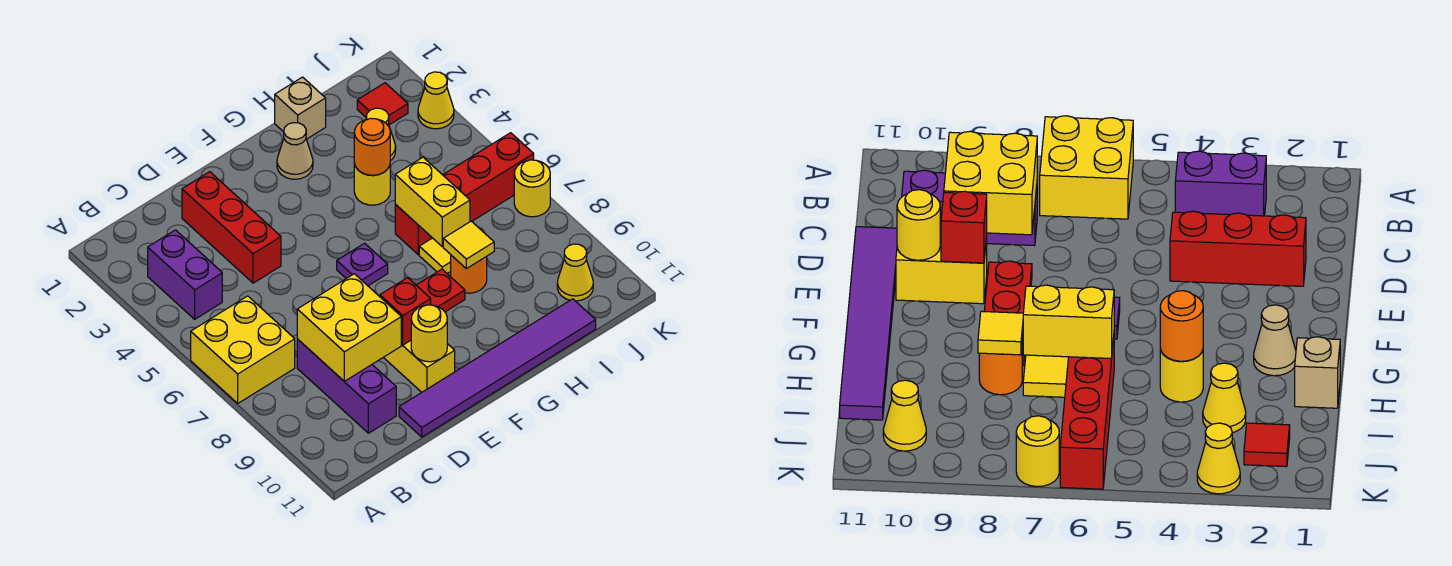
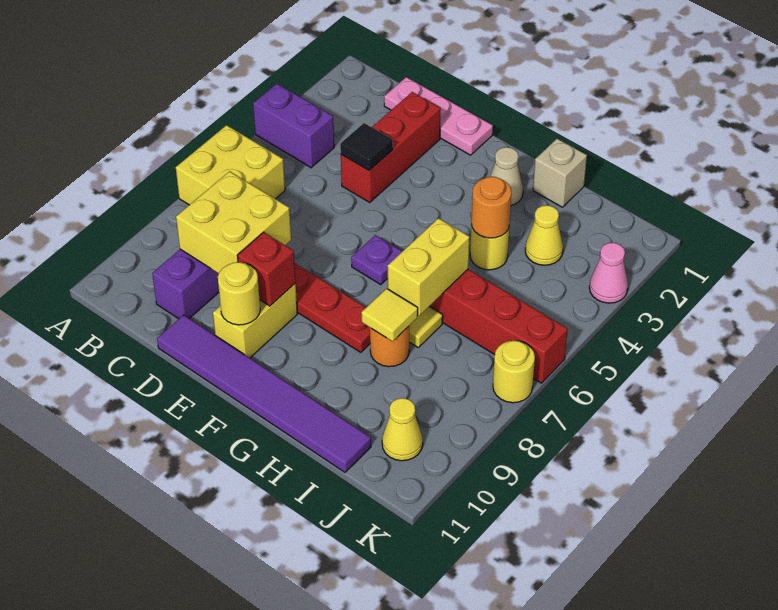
purple brick B3:B4 level 1 -> purple brick A4:B4 level 1
none -> pink plate C1:E1 level 1
none -> black tile D4 level 2
red tile J2 level 1 -> none
yellow cone K3 level 1 -> pink cone K3 level 1

